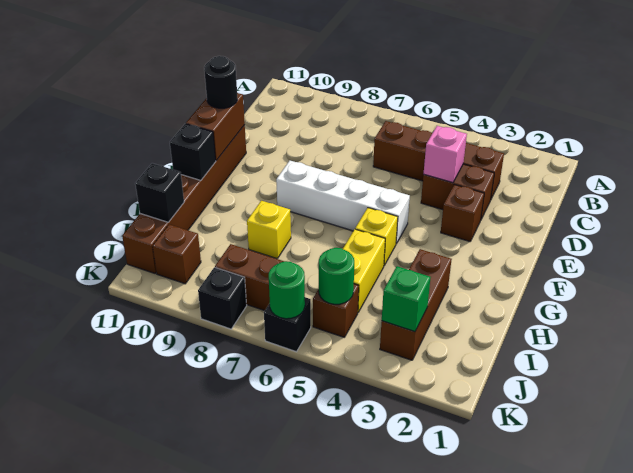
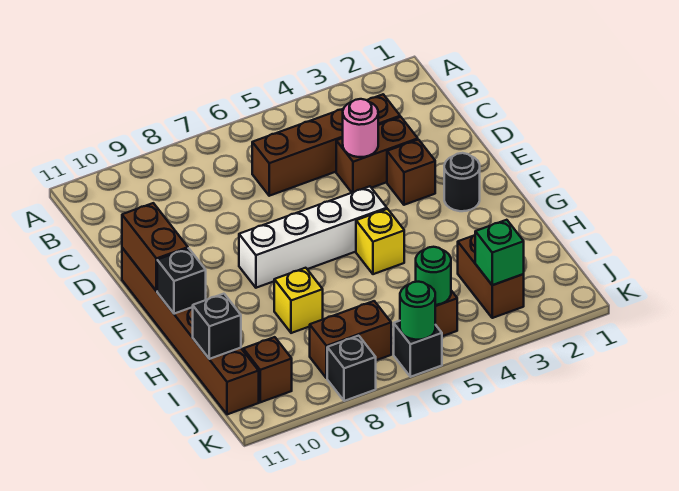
pink brick D4 level 2 -> pink round brick D4 level 2
black round brick E11 level 3 -> black round brick F2 level 1
brown brick H3:J3 level 1 -> brown brick I3:J3 level 1
yellow brick H5:I5 level 1 -> none

